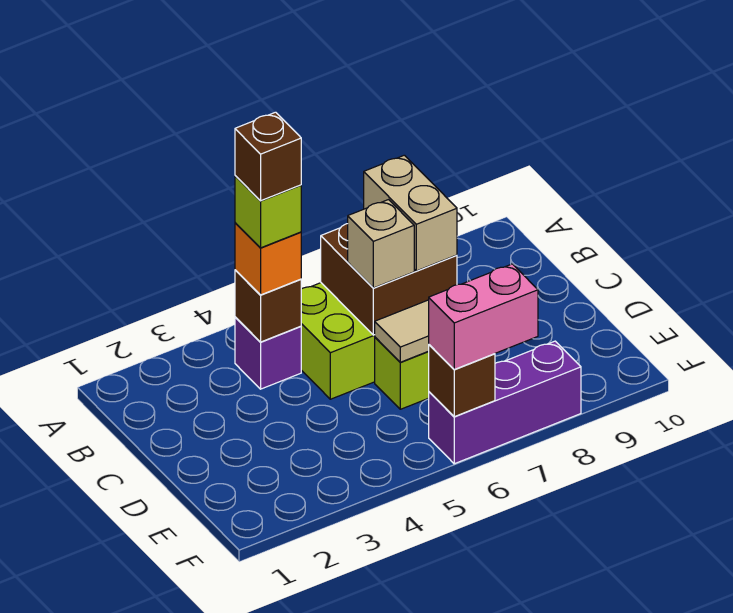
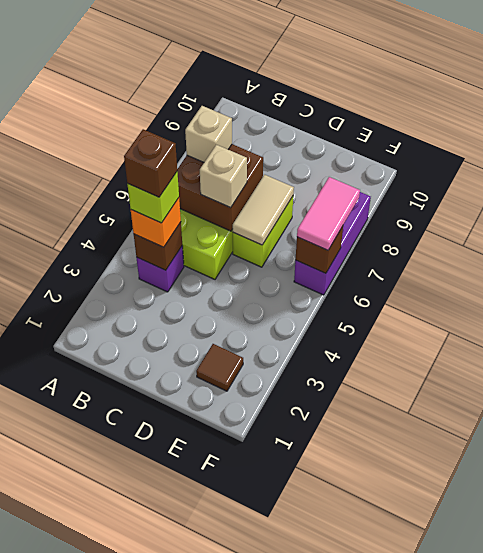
tan brick B7:C7 level 3 -> tan brick B7 level 3
none -> brown tile E2 level 1
pink brick F6:F7 level 3 -> pink tile F6:F7 level 3

